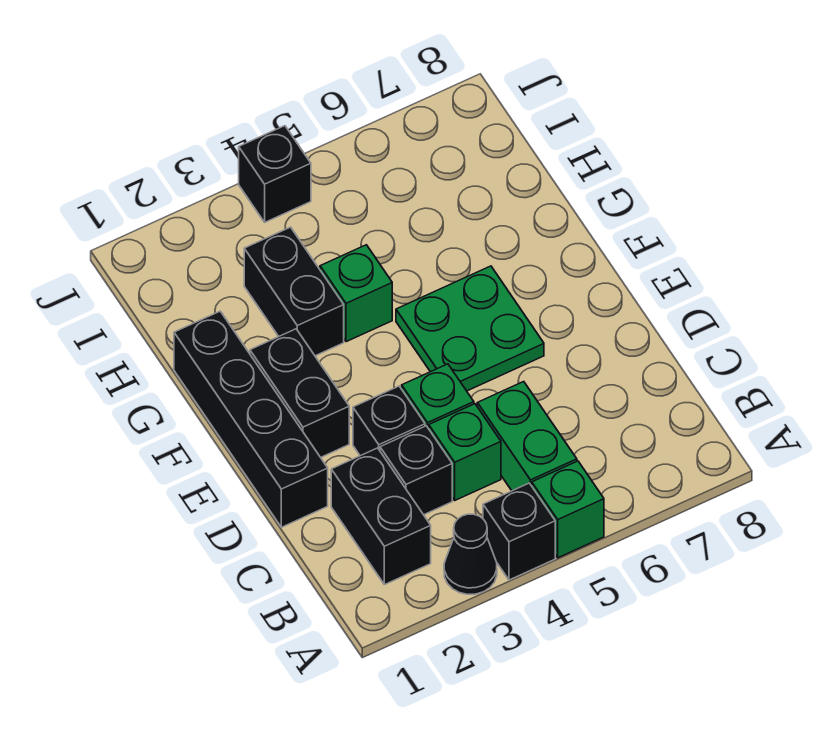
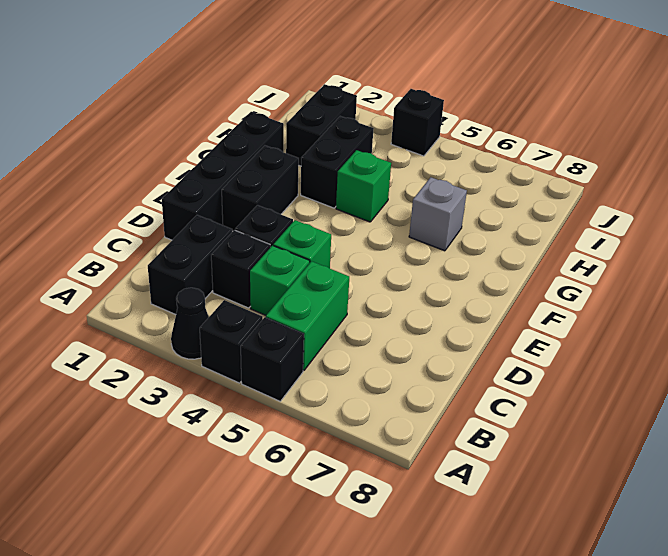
green brick A5 level 1 -> black brick A5 level 1
green plate E5:F6 level 1 -> none
none -> grey brick G6 level 1
none -> black brick H2:I2 level 1

